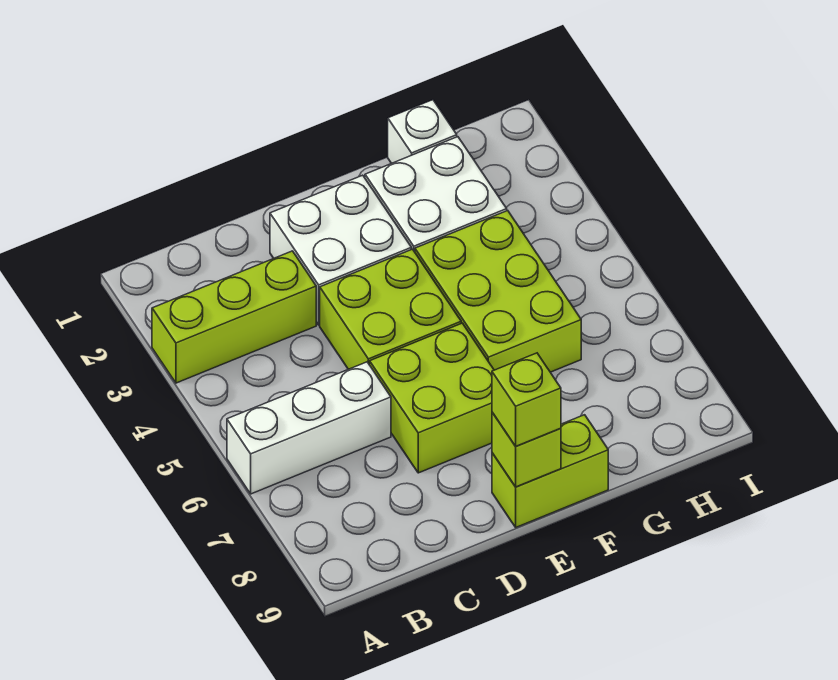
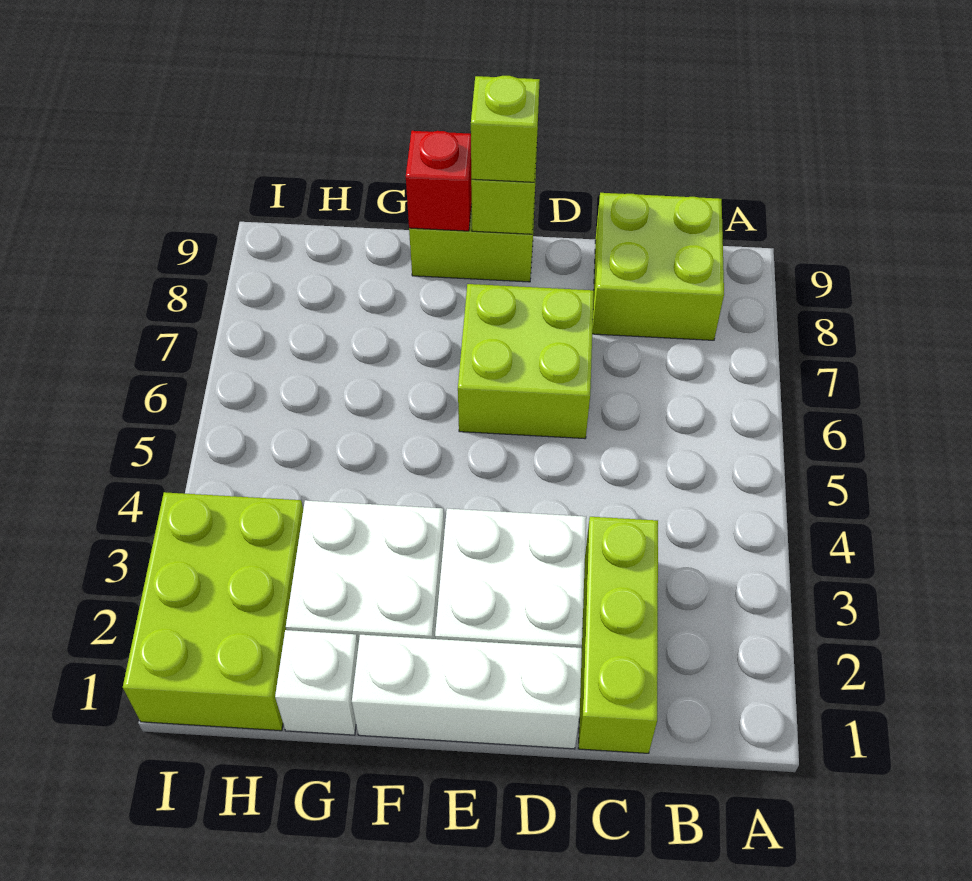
lime brick A3:C3 level 1 -> lime brick C1:C3 level 1
white brick A6:C6 level 1 -> white brick D1:F1 level 1
lime brick D4:E5 level 1 -> lime brick B8:C9 level 1
lime brick F4:G6 level 1 -> lime brick H1:I3 level 1
none -> red brick F9 level 2

